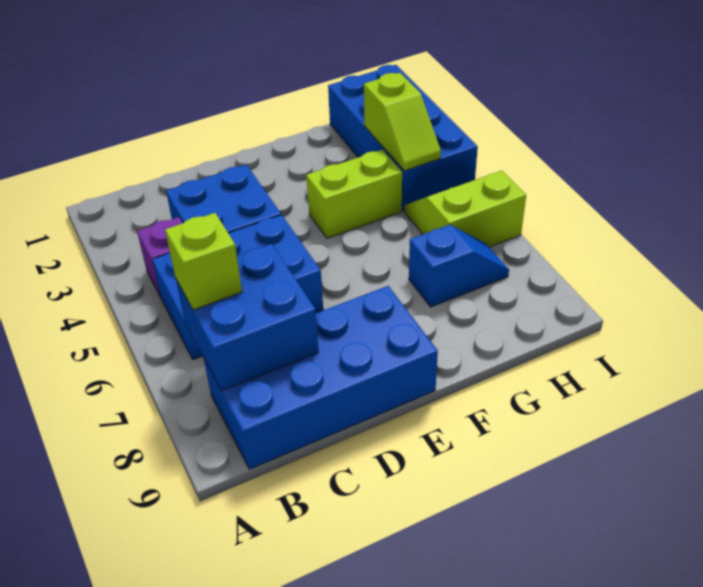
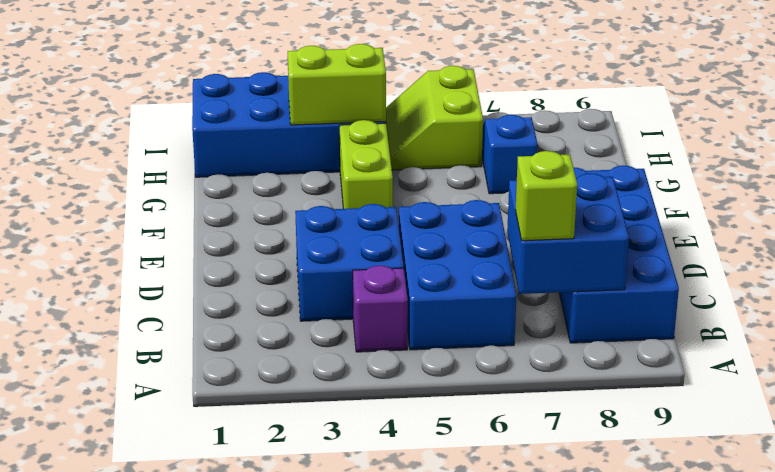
lime slope H3:H4 level 2 top 3 -> lime brick H3:H4 level 2

